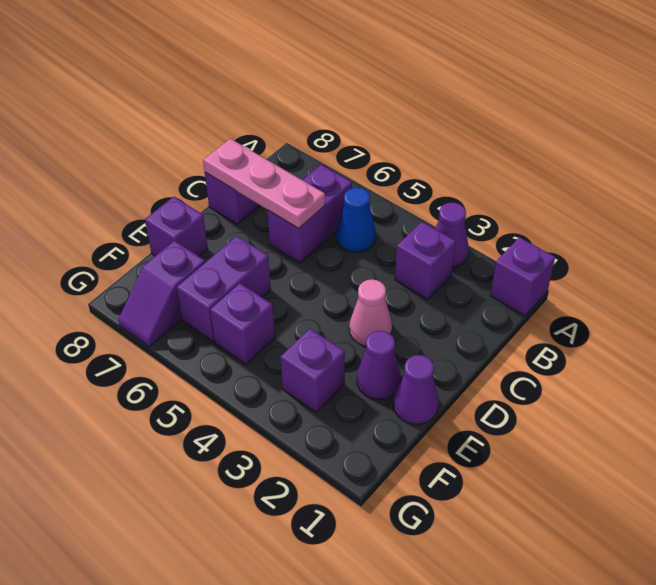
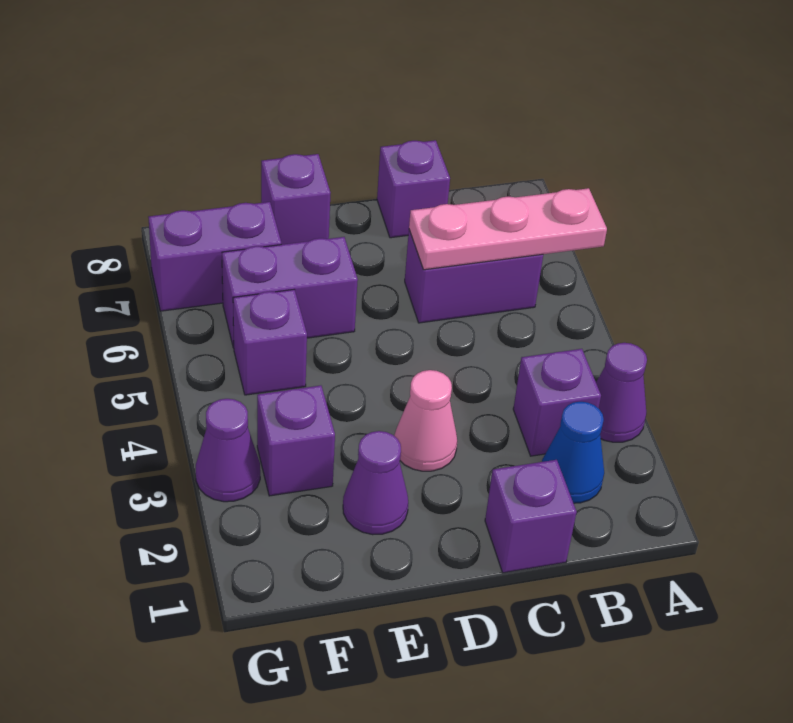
purple brick A1 level 1 -> purple brick C1 level 1
blue cone B5 level 1 -> blue cone B2 level 1
pink plate C6:C8 level 2 -> pink plate A6:C6 level 2
purple cone E1 level 1 -> purple cone G3 level 1
purple slope F7:G7 level 1 top F -> purple brick F7:G7 level 1

